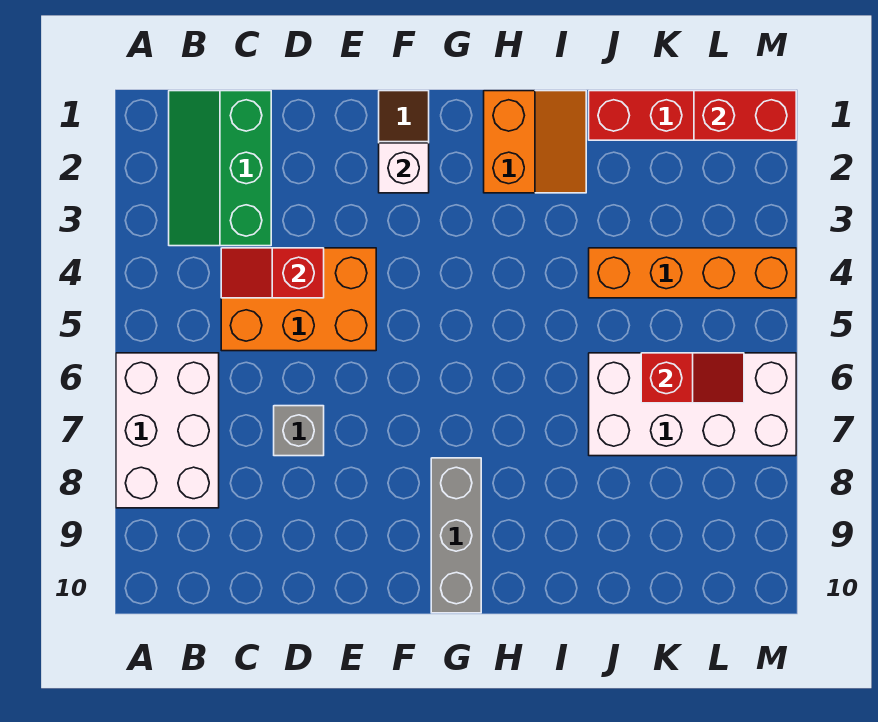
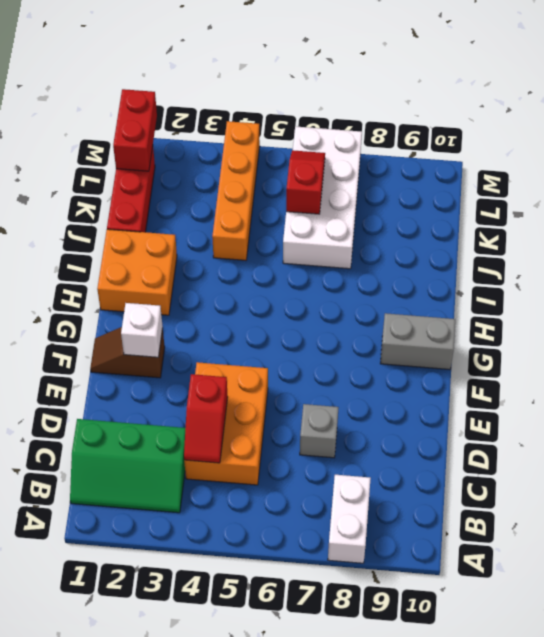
white brick A6:B8 level 1 -> white brick A8:B8 level 1
grey brick G8:G10 level 1 -> grey brick G9:G10 level 1
orange slope H1:I2 level 1 top H -> orange brick H1:I2 level 1

